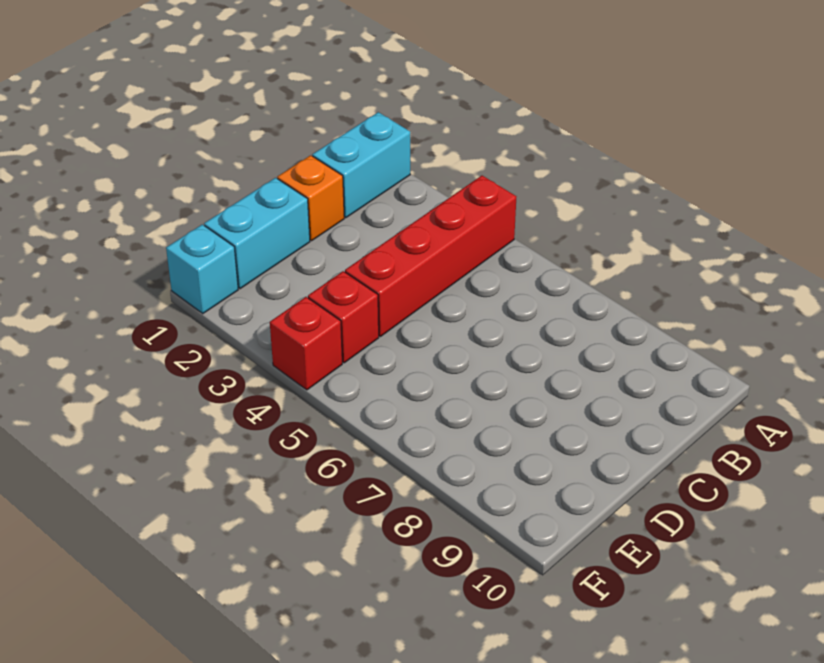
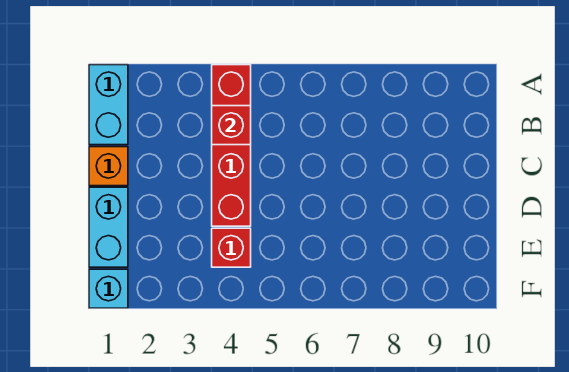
red brick F4 level 1 -> red brick B4 level 2

